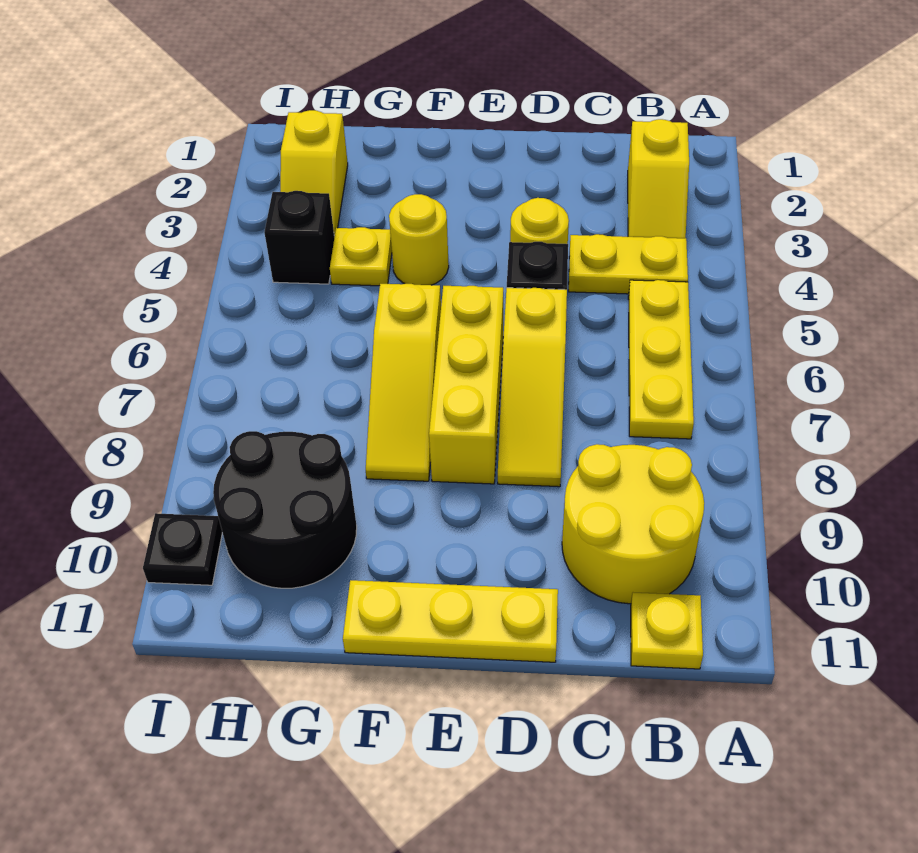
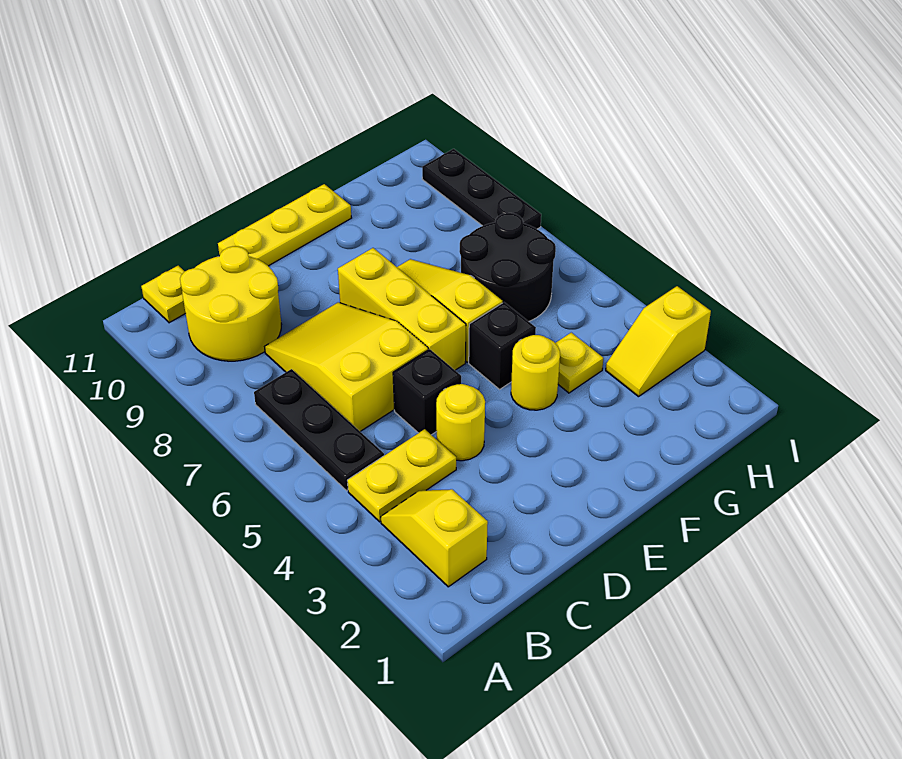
yellow plate B5:B7 level 1 -> black plate B5:B7 level 1
yellow slope D6:D8 level 1 top 6 -> yellow slope C6:D8 level 1 top 6
black round brick G9:H10 level 1 -> black round brick G6:H7 level 1
yellow slope H2:H3 level 1 top 2 -> yellow slope H3:I3 level 1 top I
black brick H4 level 1 -> black brick F5 level 1
black plate I10 level 1 -> black plate I8:I10 level 1

